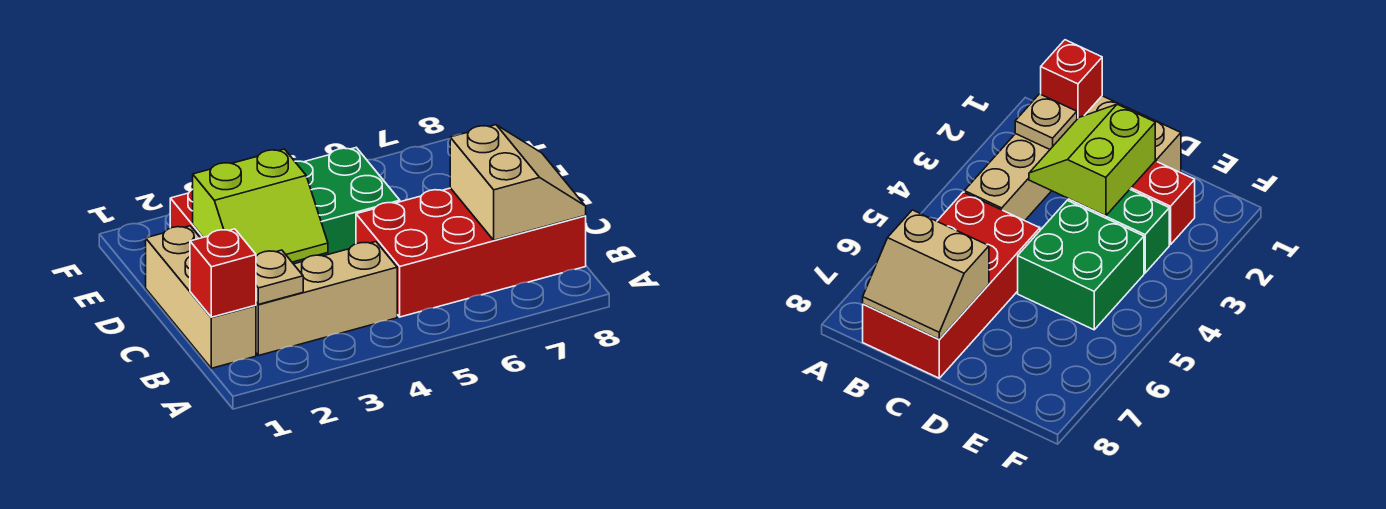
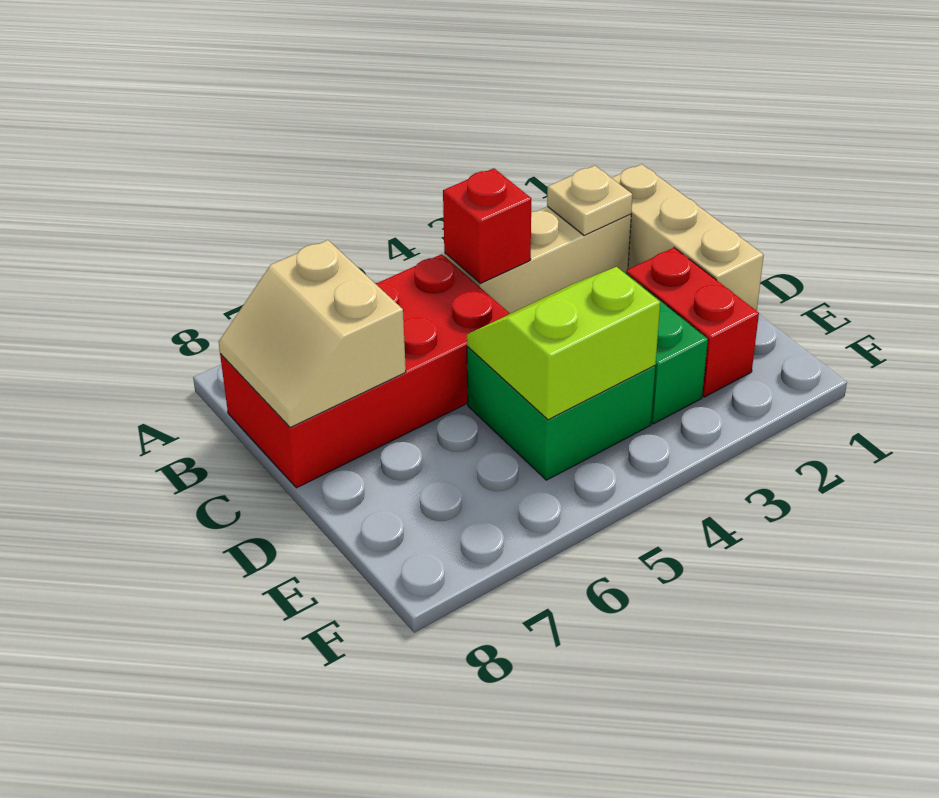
red brick B1 level 2 -> red brick B4 level 2
lime slope C2:D3 level 2 top D -> lime slope D4:E5 level 2 top E

